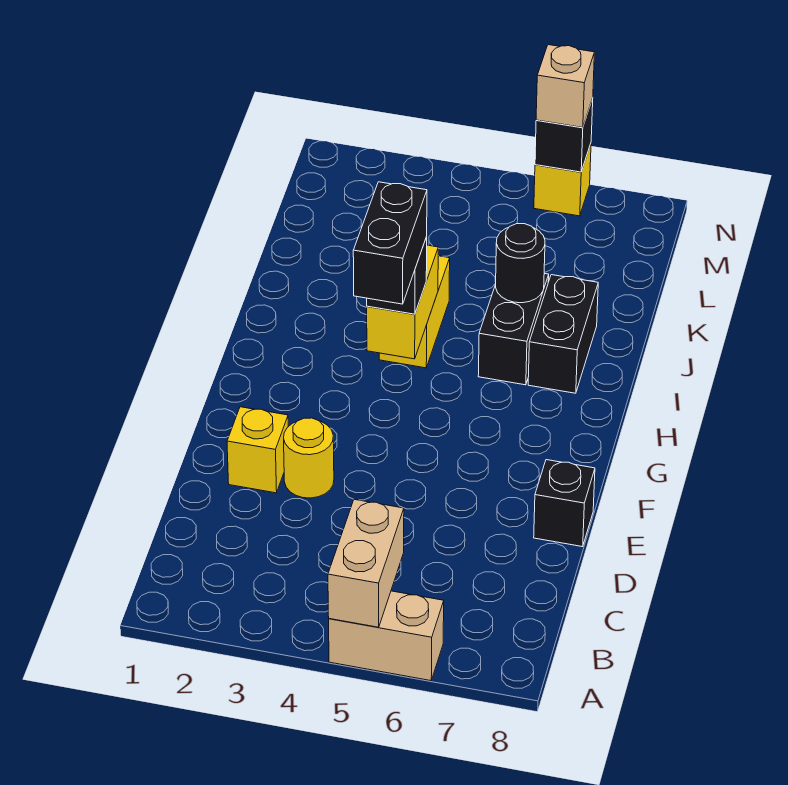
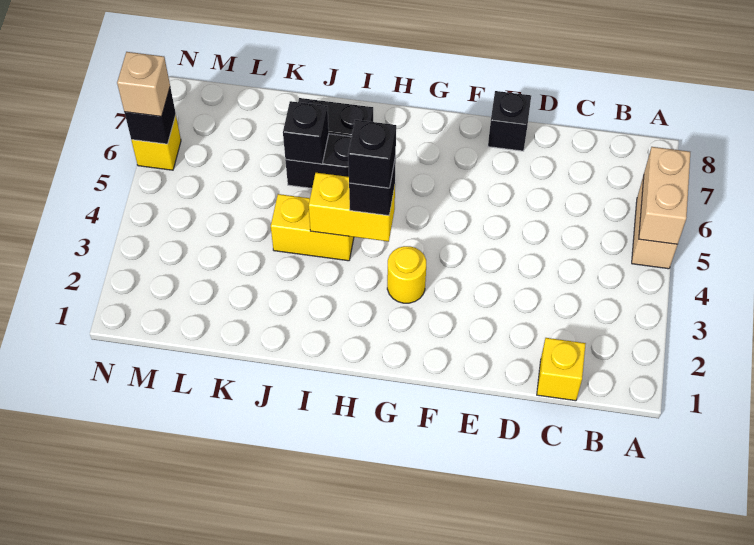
tan brick A5:B5 level 2 -> tan brick A5:A6 level 2
yellow brick E2 level 1 -> yellow brick C1 level 1
yellow round brick E3 level 1 -> yellow round brick G3 level 1
black brick G4:H4 level 4 -> black brick H4 level 4
black round brick J6 level 2 -> black brick J6 level 2

